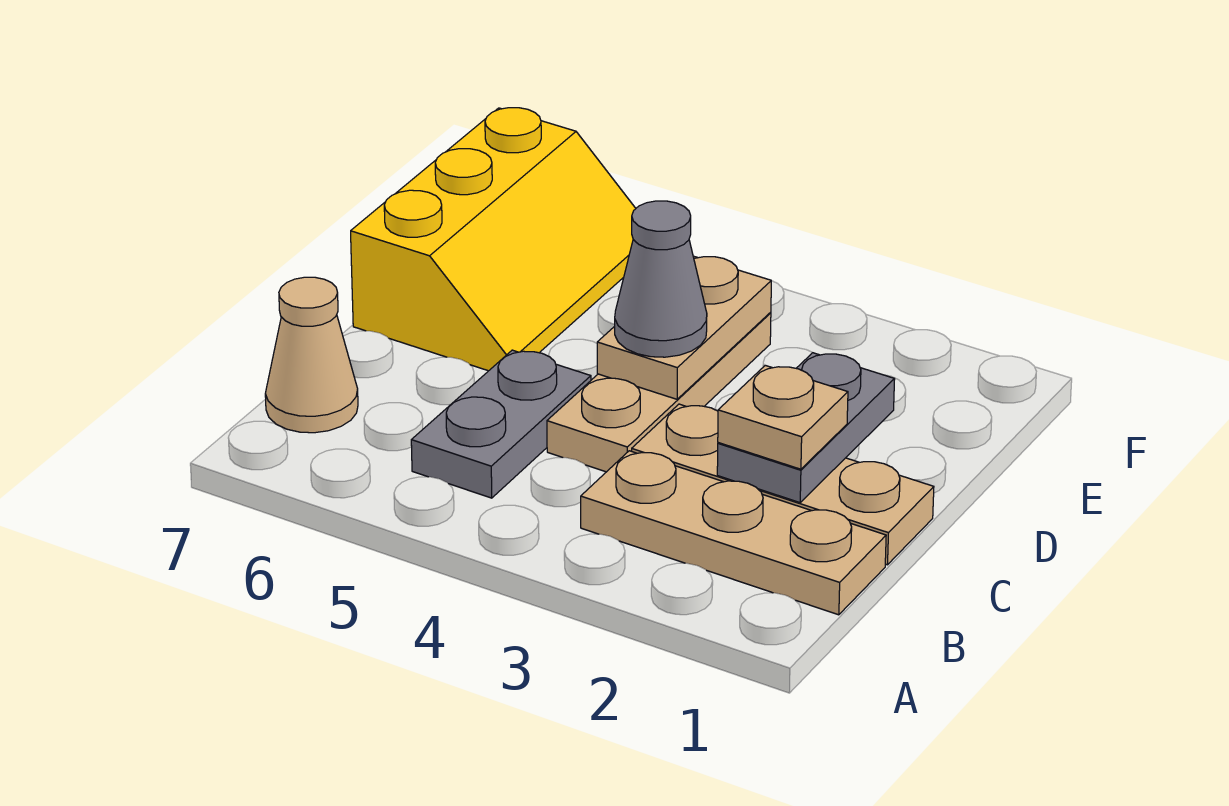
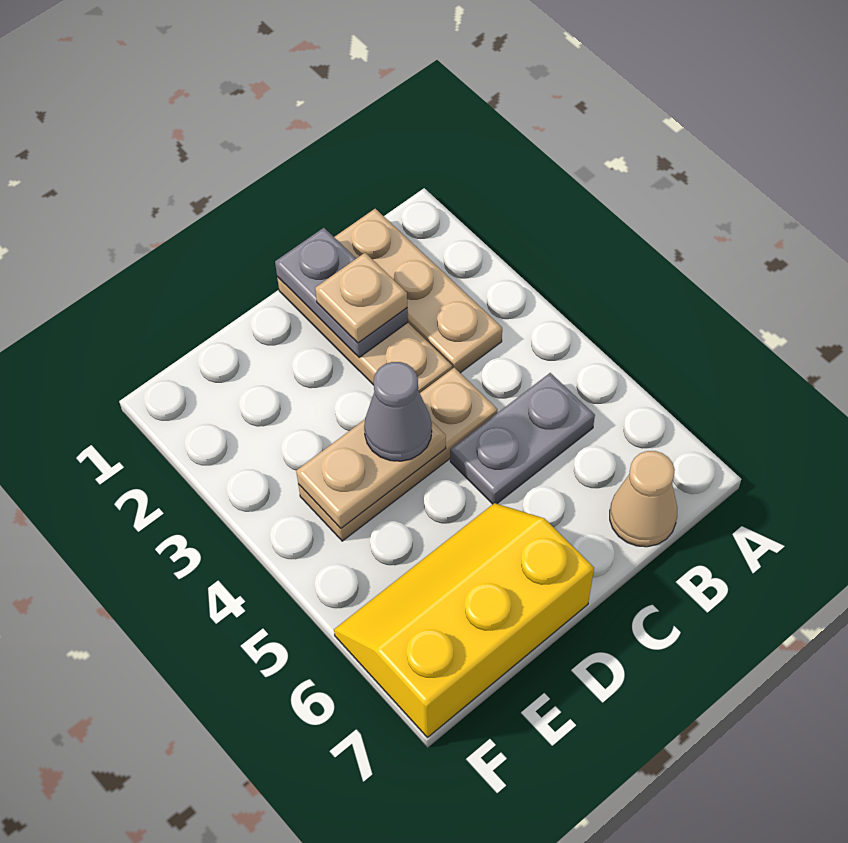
grey plate C2:D2 level 2 -> grey plate C1:C2 level 2

